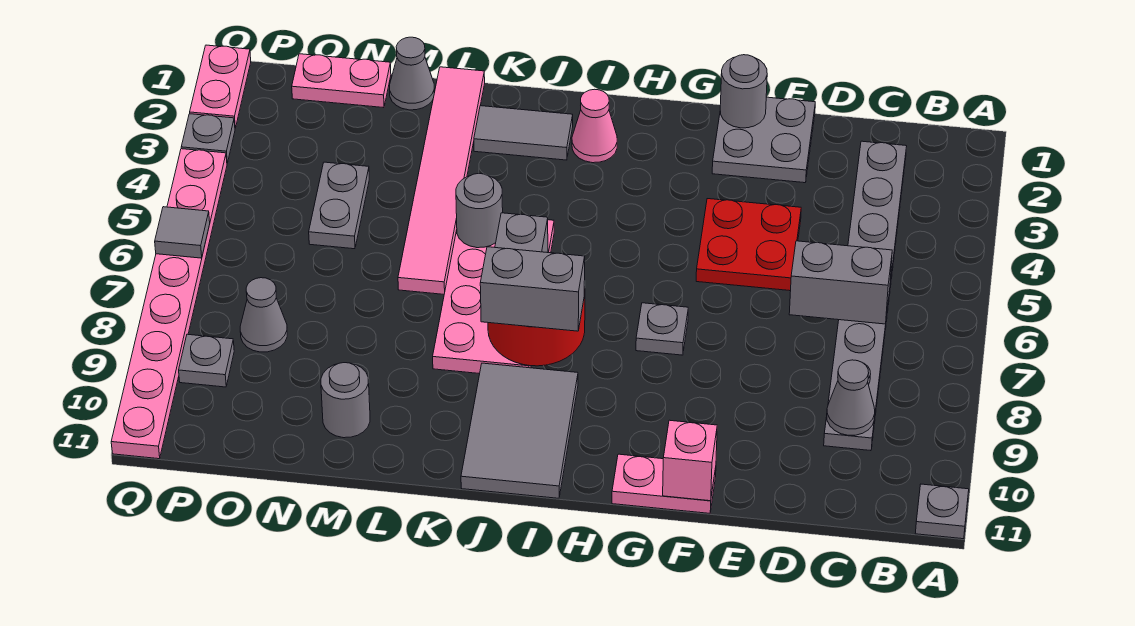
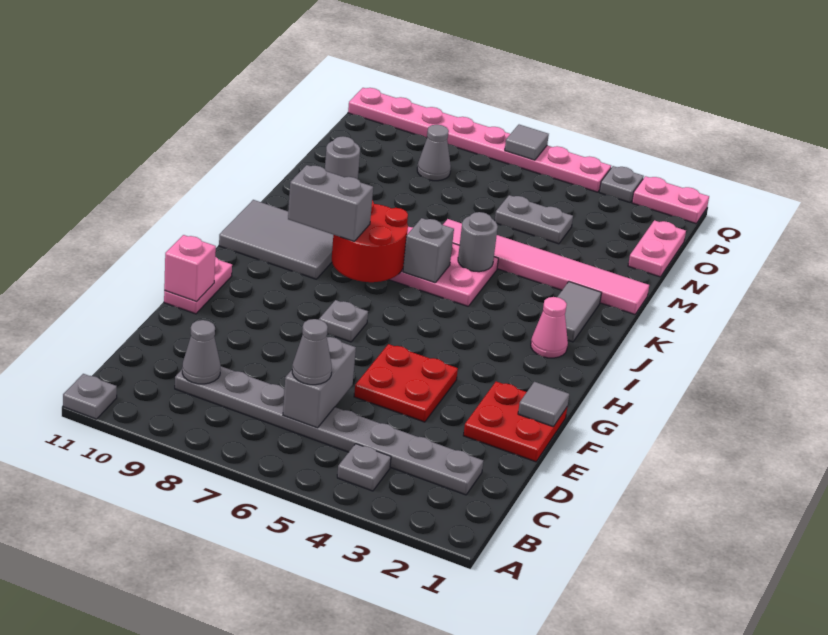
grey plate E1:F2 level 1 -> red plate E1:F2 level 1
grey round brick F1 level 2 -> grey tile F1 level 2
grey brick I8:J8 level 3 -> grey brick I8:I9 level 3
grey cone M1 level 1 -> grey cone C6 level 3
grey plate P9 level 1 -> grey plate B4 level 1

